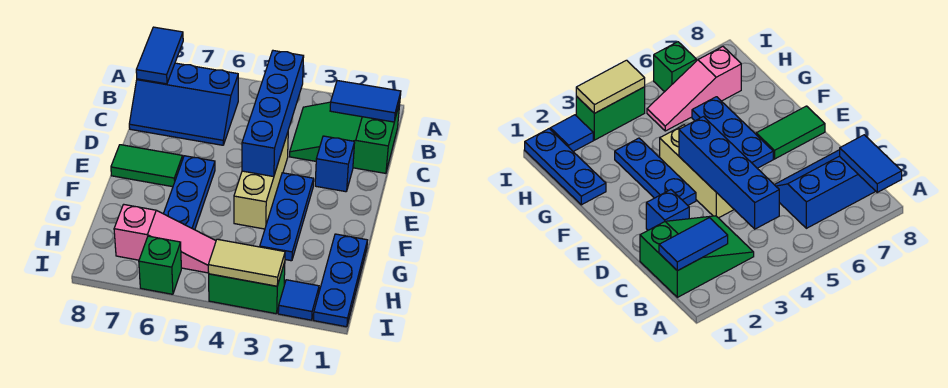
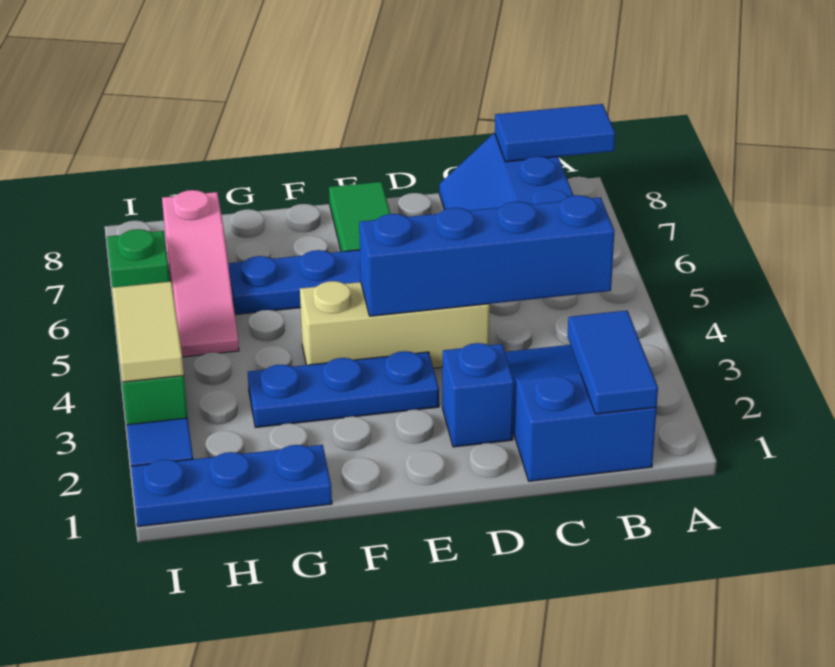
green slope B1:C3 level 1 top 1 -> blue slope B1:C3 level 1 top 1

